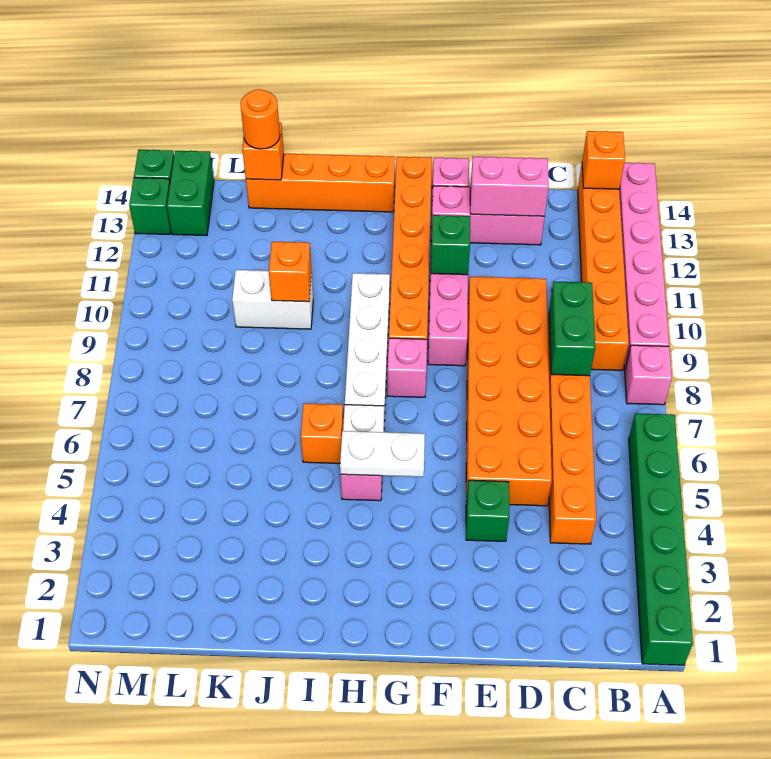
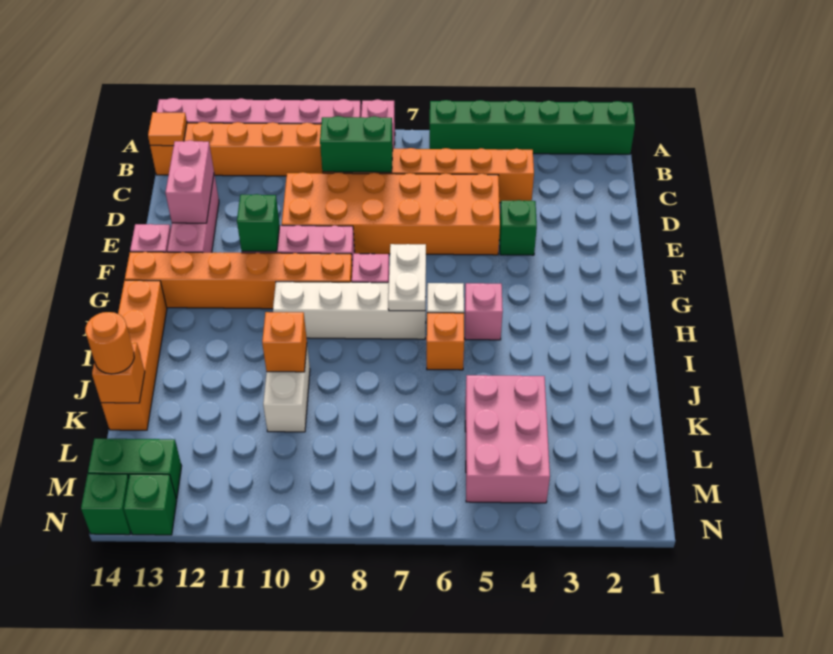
orange brick B14 level 2 -> orange tile B14 level 2
white plate G5:H5 level 2 -> white plate G7:H7 level 2
none -> pink brick K4:M5 level 1

